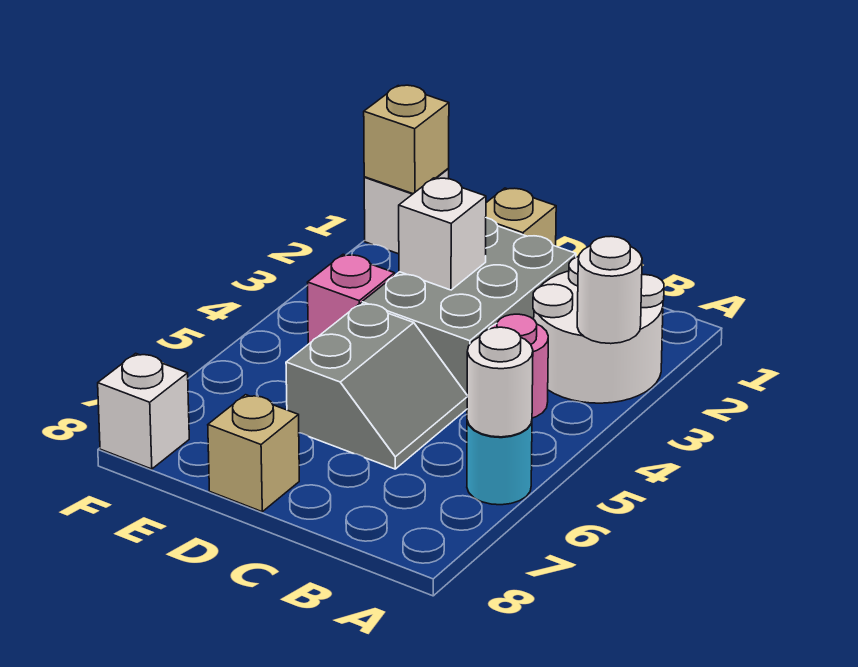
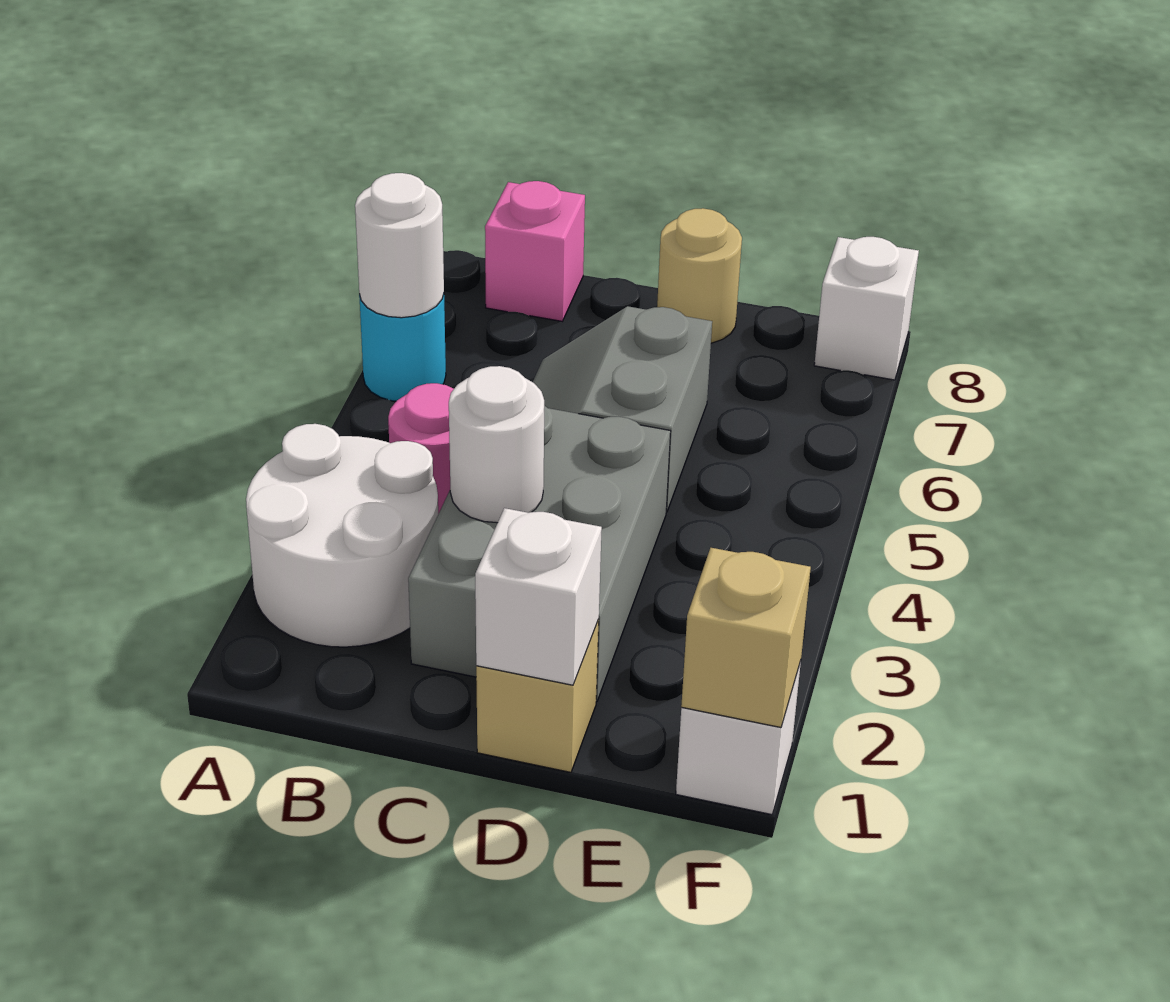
white round brick A3 level 2 -> white round brick C3 level 2
white brick D3 level 2 -> white brick D1 level 2
tan brick D8 level 1 -> tan round brick D8 level 1
pink brick E4 level 1 -> pink brick B8 level 1

